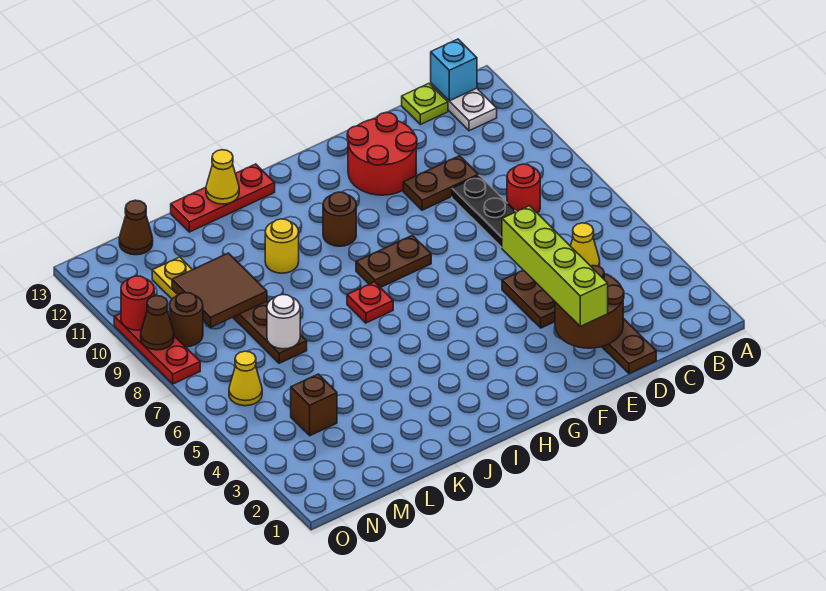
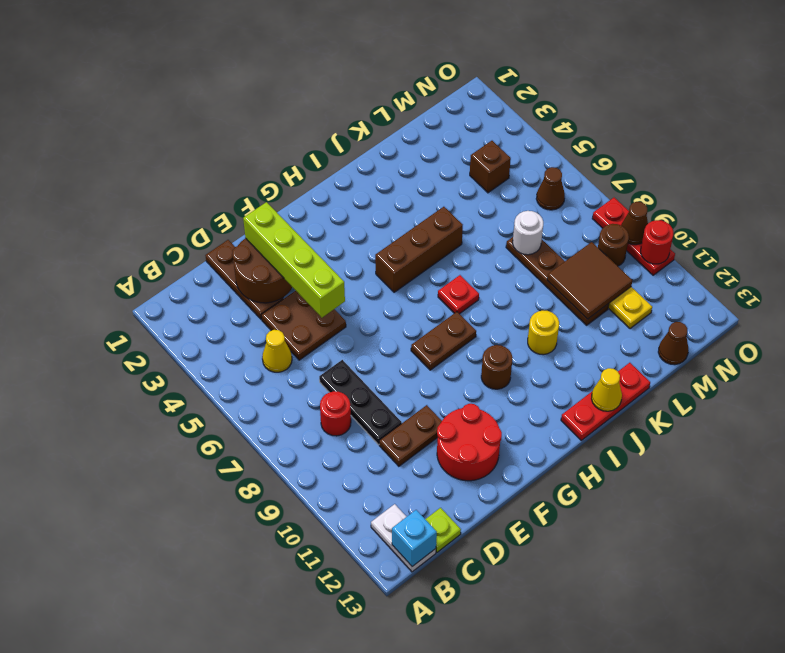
none -> brown brick H5:J5 level 1
yellow cone N6 level 1 -> brown cone N6 level 1

